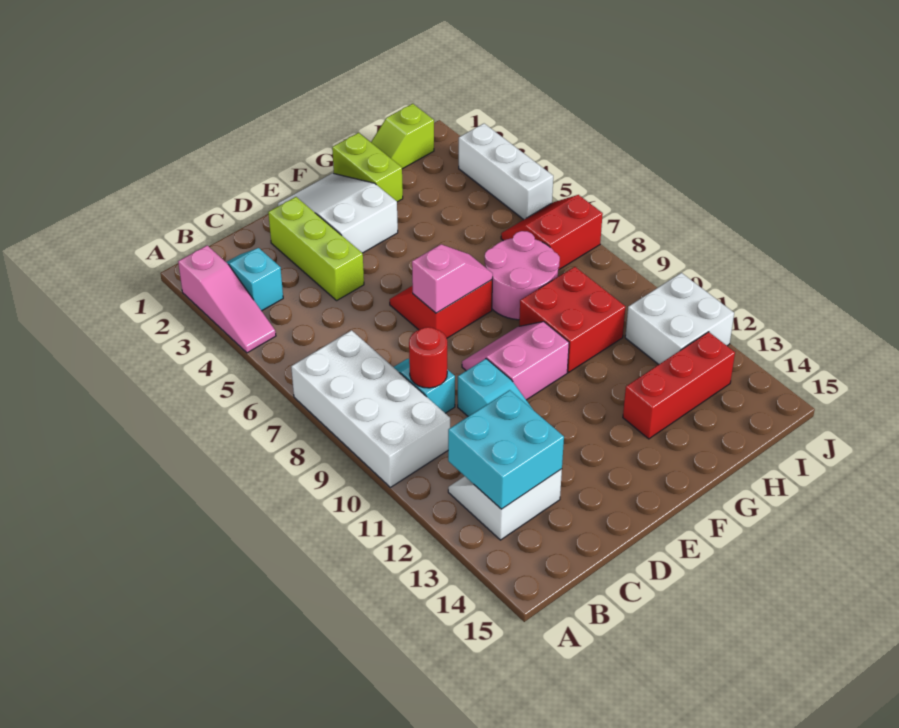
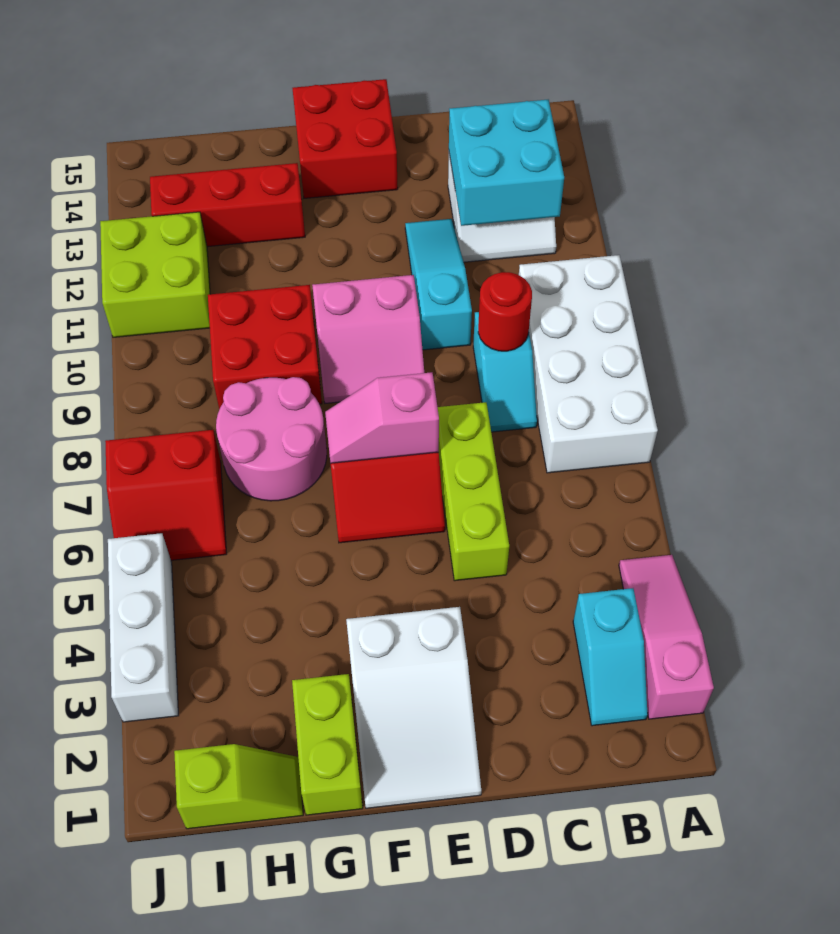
lime brick D2:D4 level 1 -> lime brick D5:D7 level 1
none -> red brick E14:F15 level 1
white brick I11:J12 level 1 -> lime brick I11:J12 level 1

